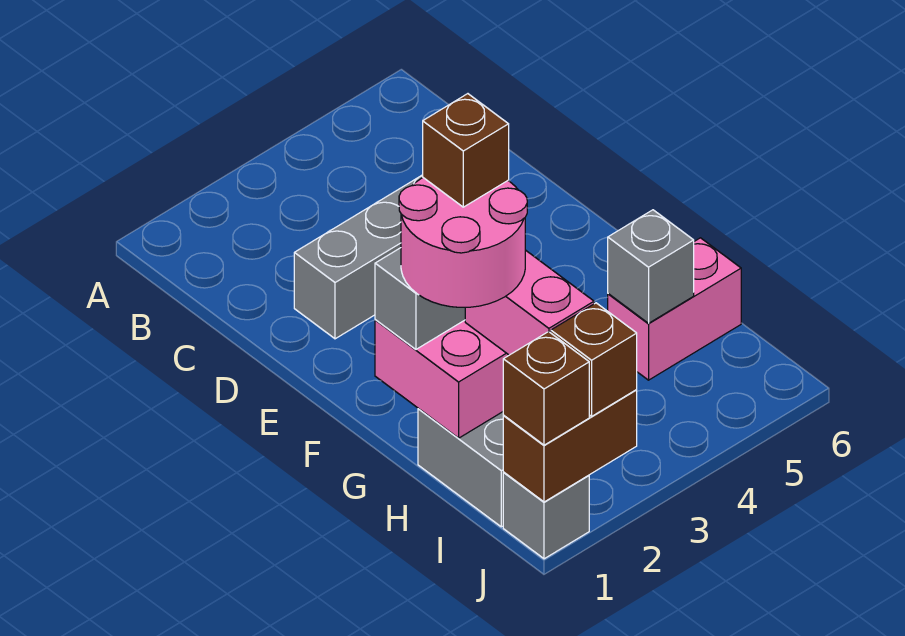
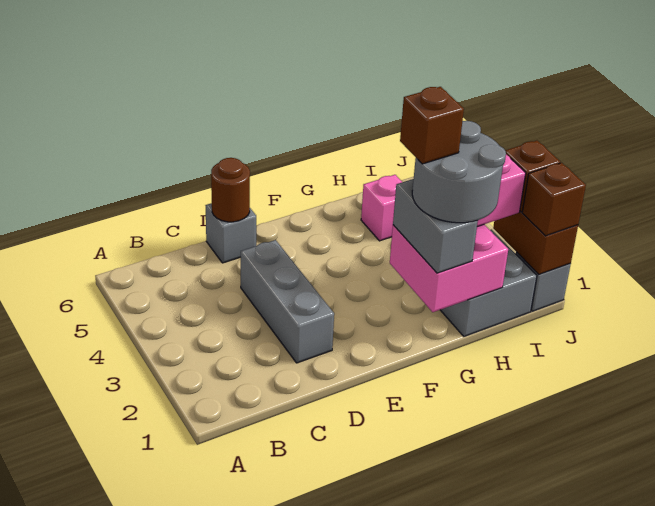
none -> brown round brick D6 level 2
pink round brick G1:H2 level 4 -> grey round brick G1:H2 level 4
pink brick H5:H6 level 1 -> pink brick H5 level 1
grey brick H5 level 2 -> grey brick D6 level 1

